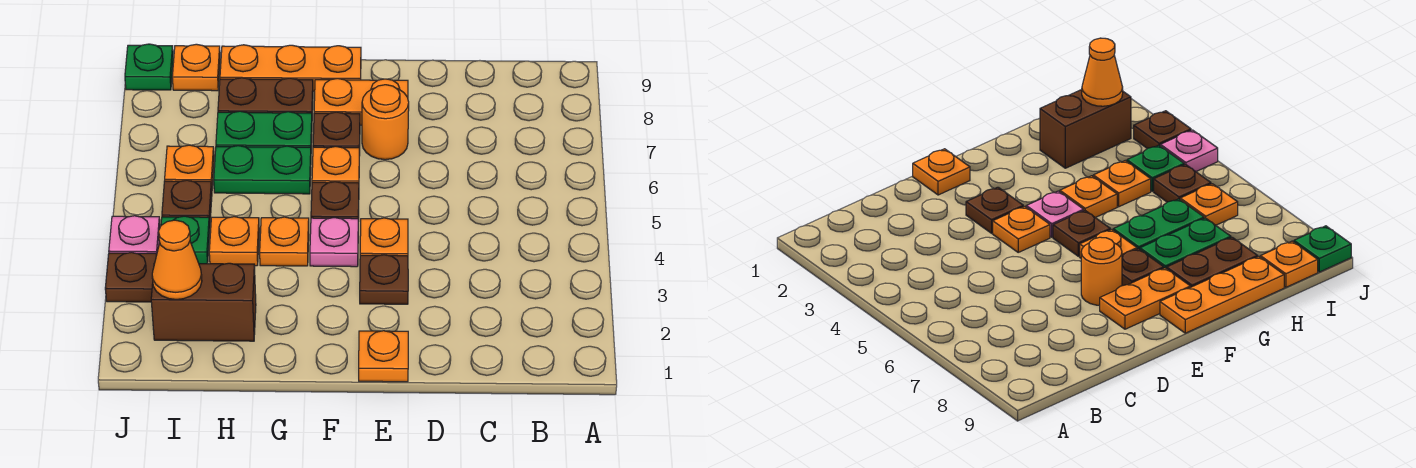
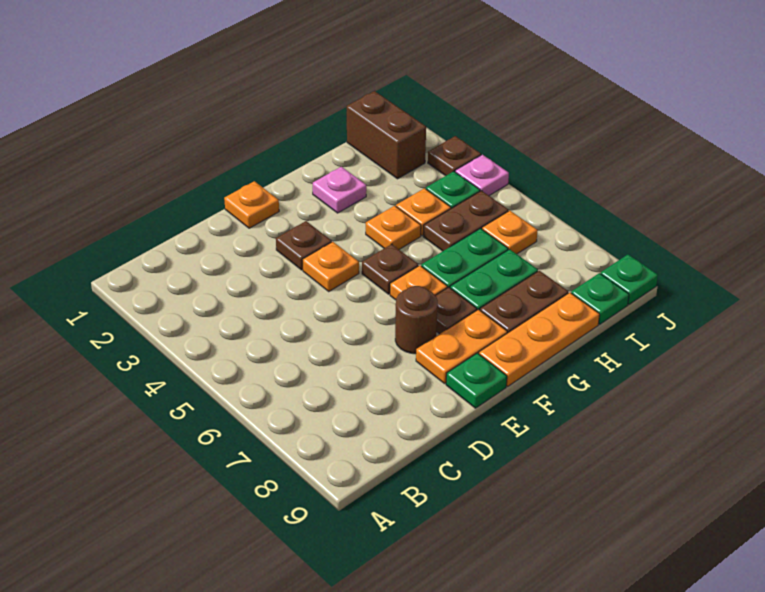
orange round brick E7 level 1 -> brown round brick E7 level 1
none -> green plate E9 level 1
pink plate F4 level 1 -> pink plate G2 level 1
brown brick H2:I2 level 1 -> brown brick I1:I2 level 1
orange cone I2 level 2 -> none
brown plate I5 level 1 -> brown plate H5:I5 level 1
orange plate I9 level 1 -> green plate I9 level 1

